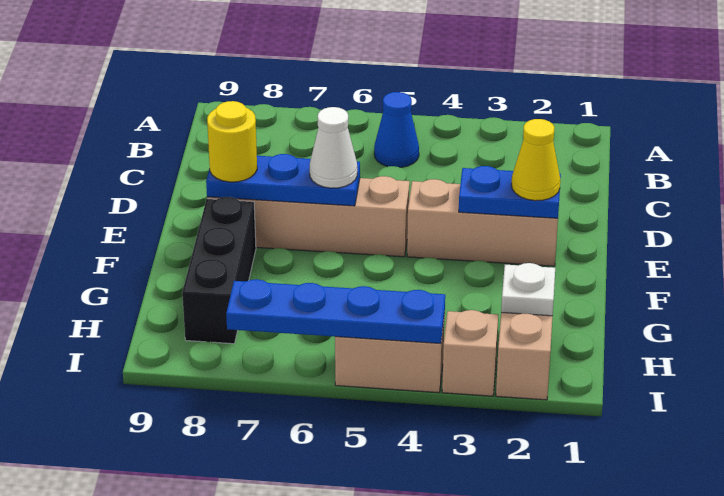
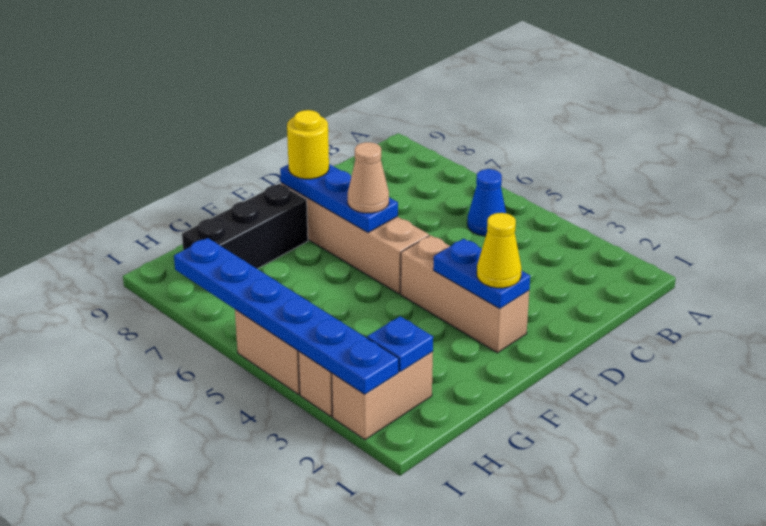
white cone E6 level 3 -> tan cone E6 level 3
white plate H2 level 2 -> blue plate H2 level 2
blue plate I4:I7 level 2 -> blue plate I2:I7 level 2

